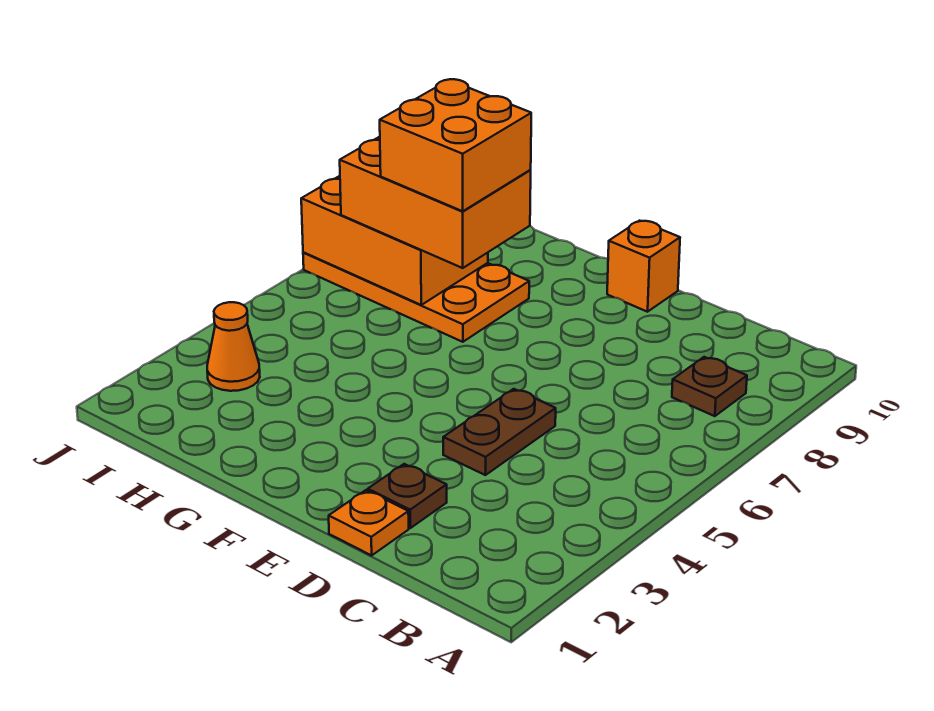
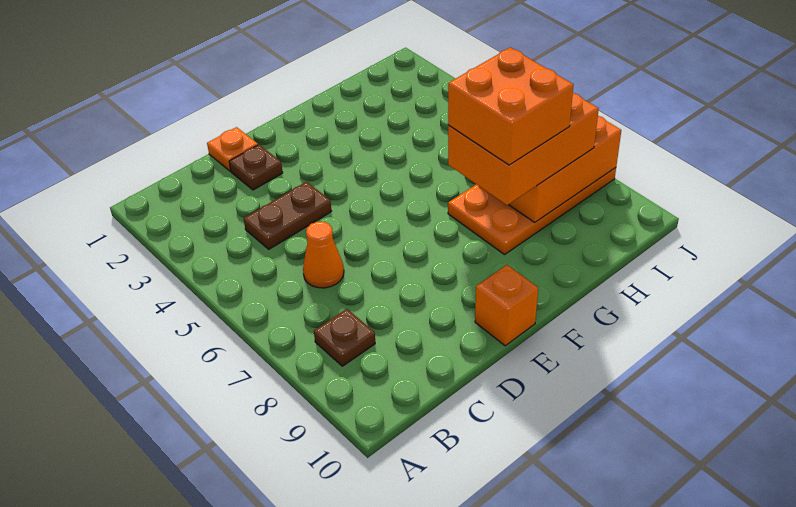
brown plate D4:D5 level 1 -> brown plate C4:D4 level 1
orange cone I3 level 1 -> orange cone C6 level 1

